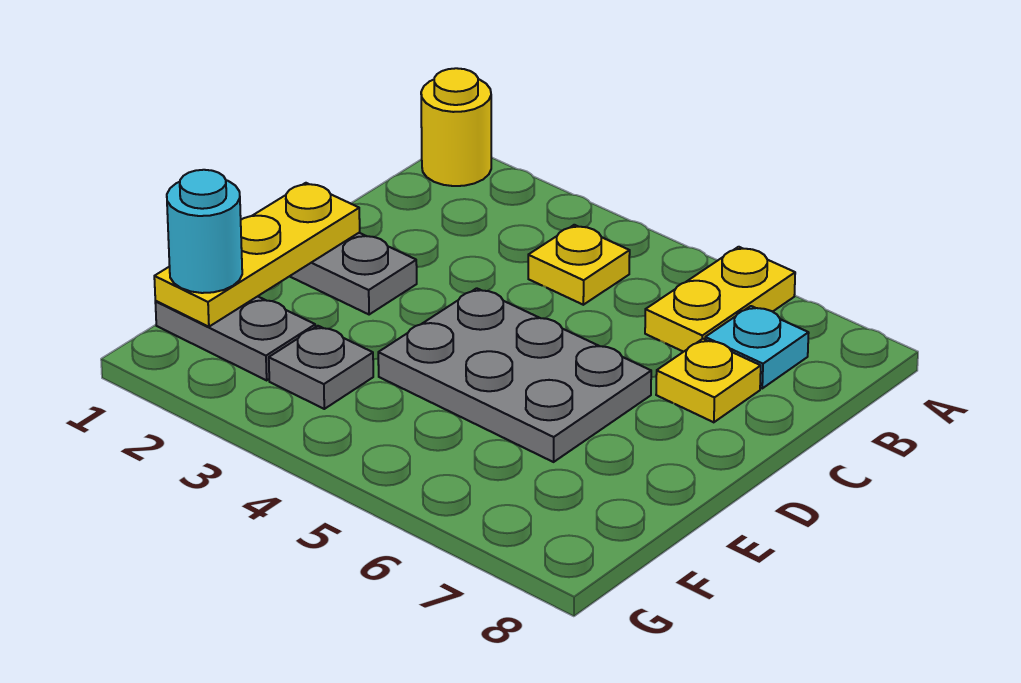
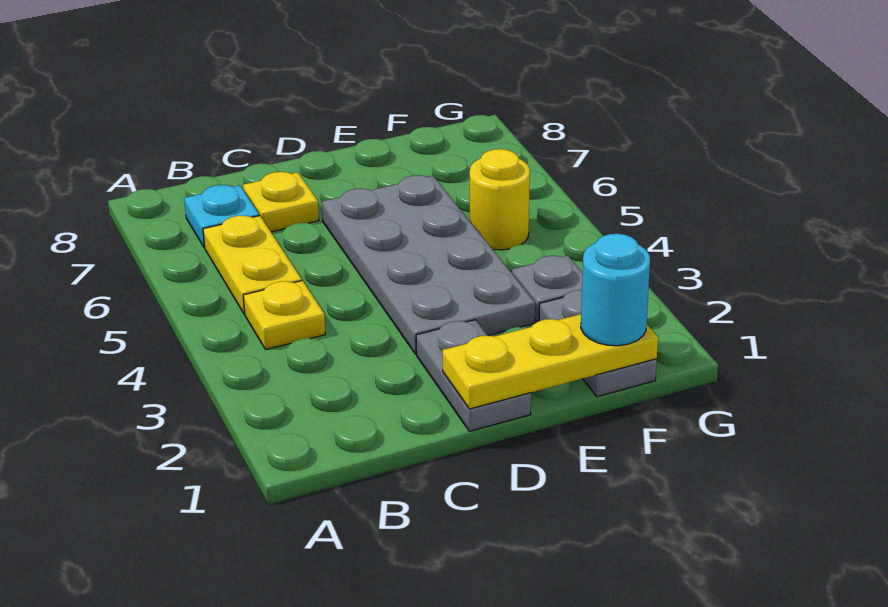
yellow round brick A1 level 1 -> yellow round brick F5 level 1
yellow plate A6:B6 level 1 -> yellow plate B5:B6 level 1
grey plate D4:E6 level 1 -> grey plate D3:E6 level 1

